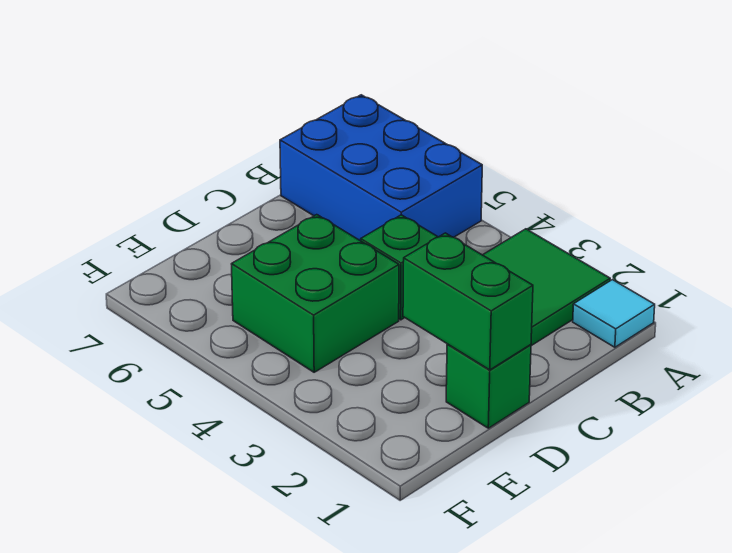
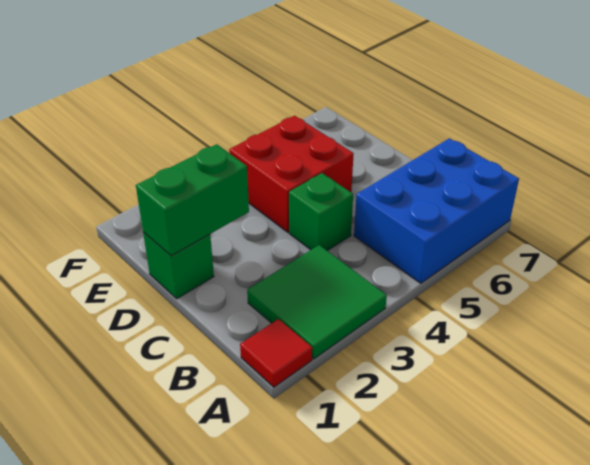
cyan tile A1 level 1 -> red tile A1 level 1
green brick D4:E5 level 1 -> red brick D4:E5 level 1

